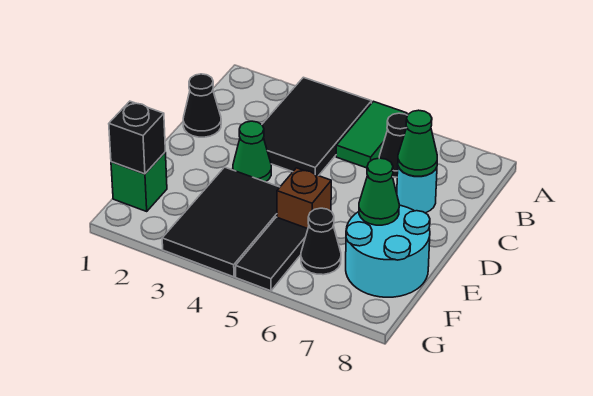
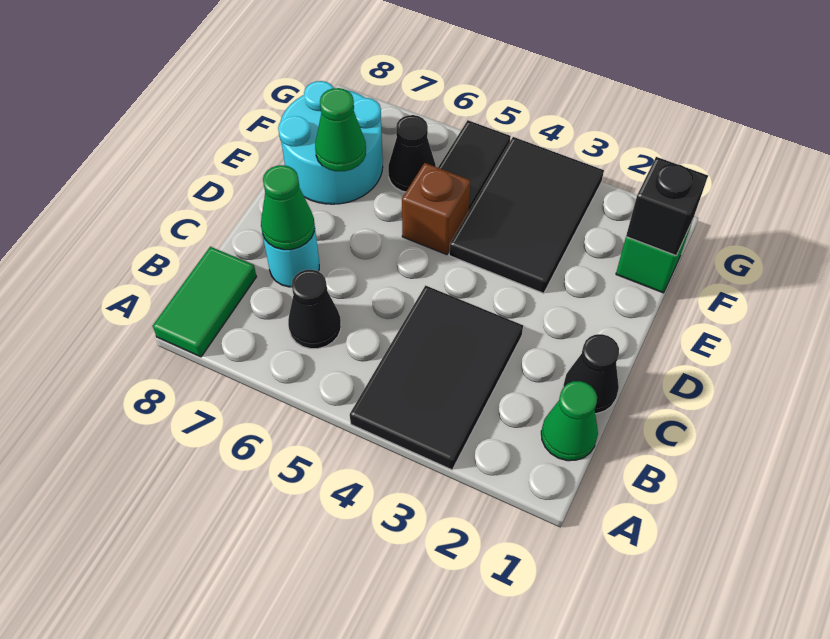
green tile A5:B5 level 1 -> green tile A8:B8 level 1
green cone D3 level 1 -> green cone B1 level 1

